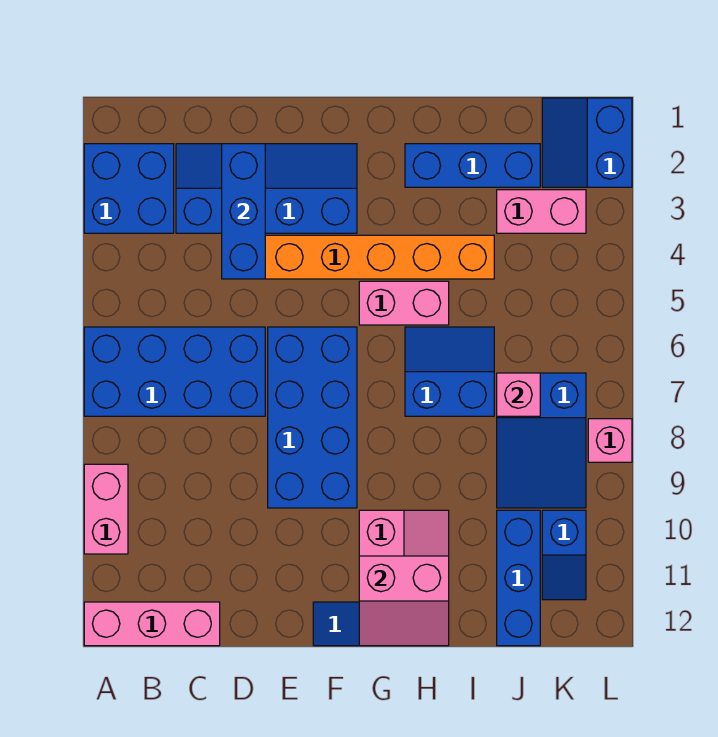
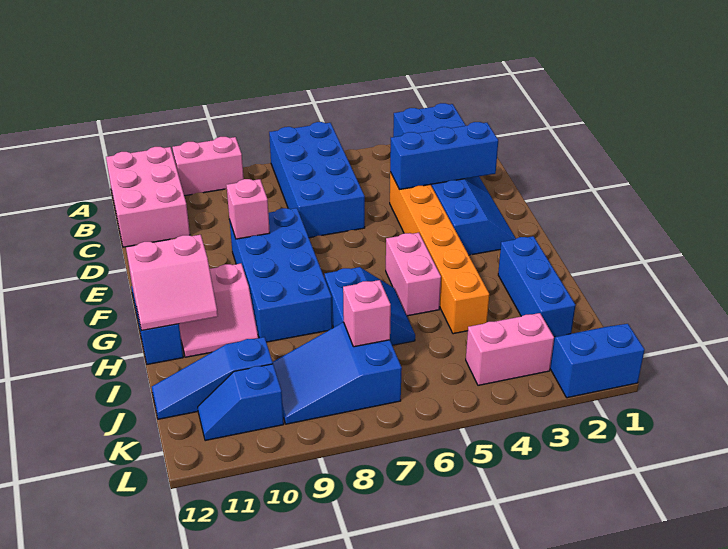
pink brick A12:C12 level 1 -> pink brick A11:C12 level 1
blue brick E6:F9 level 1 -> blue brick E8:H9 level 1
pink slope G11:H12 level 2 top 11 -> pink slope G11:H12 level 2 top G
pink brick J3:K3 level 1 -> pink brick K3:K4 level 1
blue brick J10:J12 level 1 -> blue slope J10:J12 level 1 top 10
pink brick L8 level 1 -> pink brick E9 level 2

